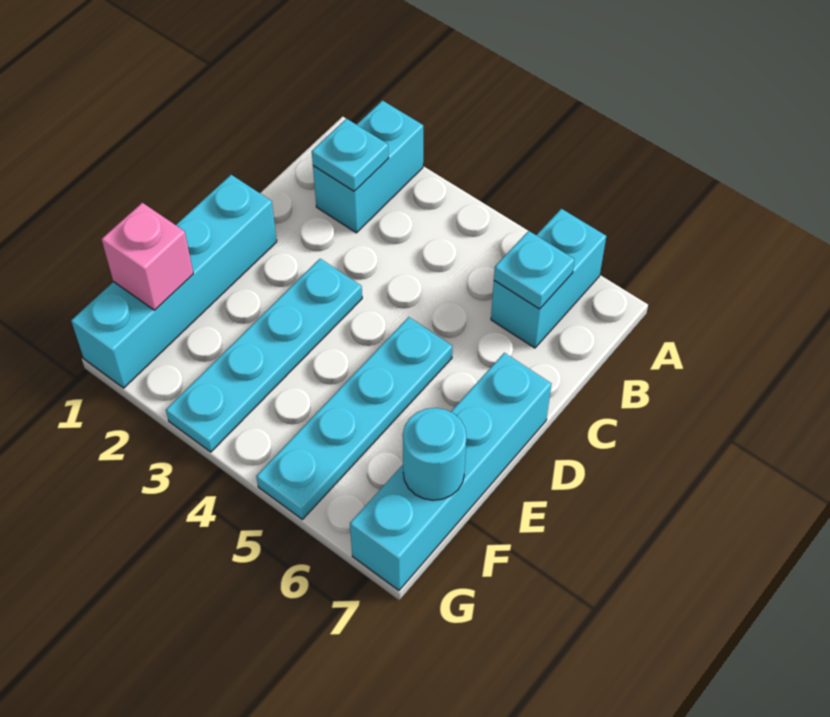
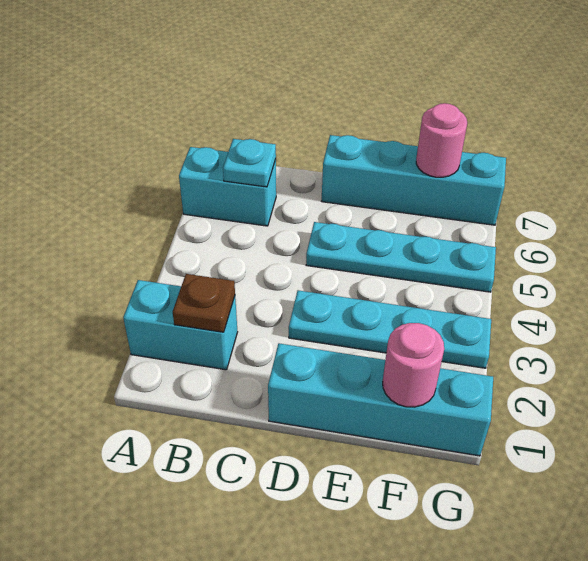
cyan plate B2 level 2 -> brown plate B2 level 2
pink brick F1 level 2 -> pink round brick F1 level 2
cyan round brick F7 level 2 -> pink round brick F7 level 2

